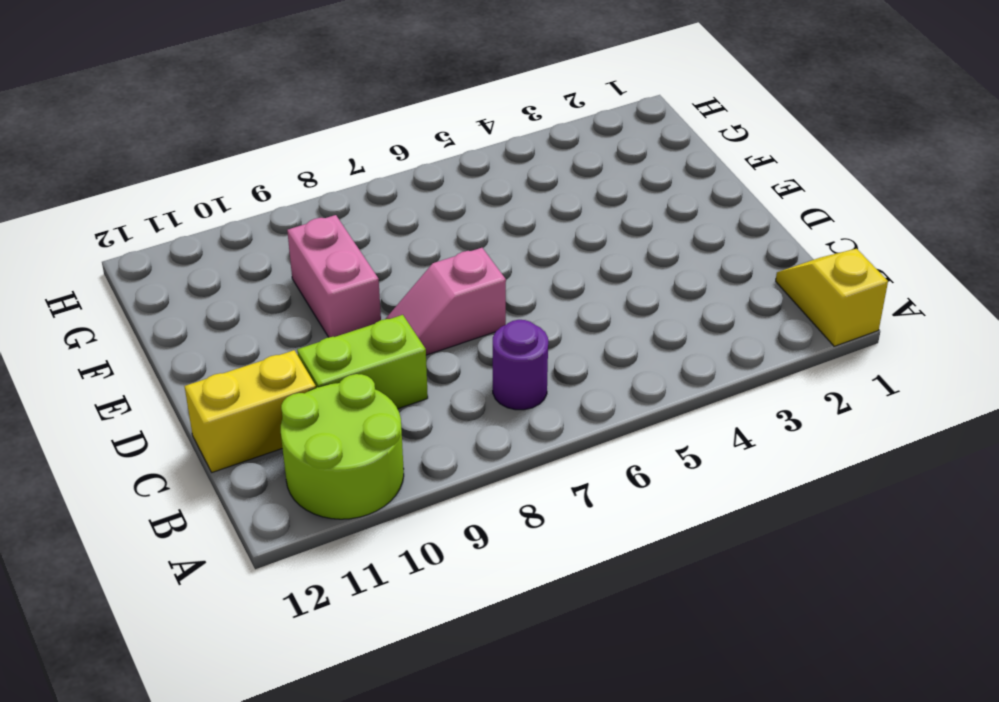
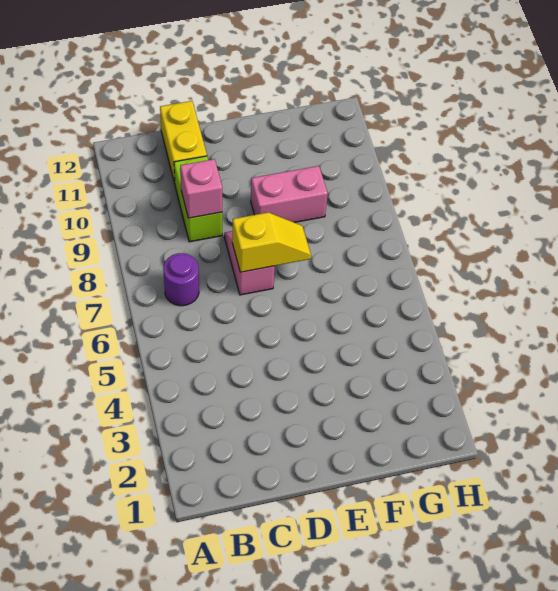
yellow slope A1:B1 level 1 top A -> yellow slope D7:E7 level 2 top D
lime round brick A10:B11 level 1 -> none
none -> pink brick C9 level 2

